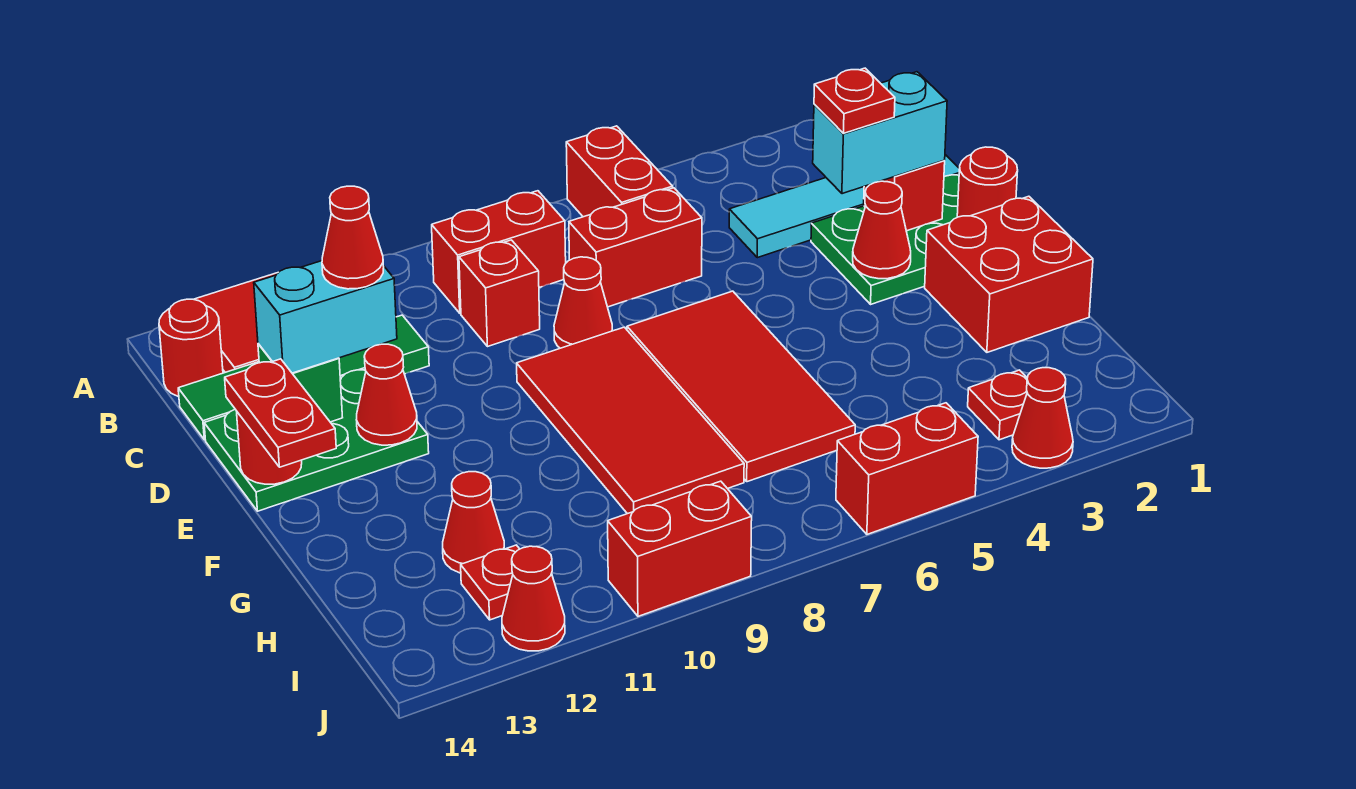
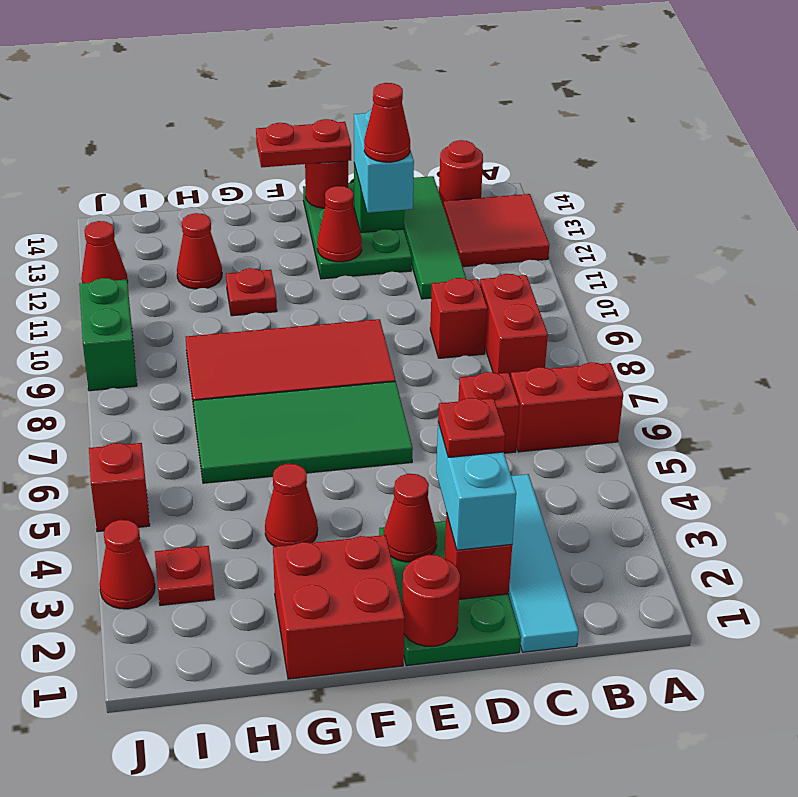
red brick C6:C7 level 1 -> red brick C6 level 1
red cone D8 level 1 -> red cone G4 level 1
red tile E6:H7 level 1 -> green tile E6:H7 level 1
red plate I12 level 1 -> red plate G11 level 1
red brick J5:J6 level 1 -> red brick J5 level 1
red brick J9:J10 level 1 -> green brick J9:J10 level 1

